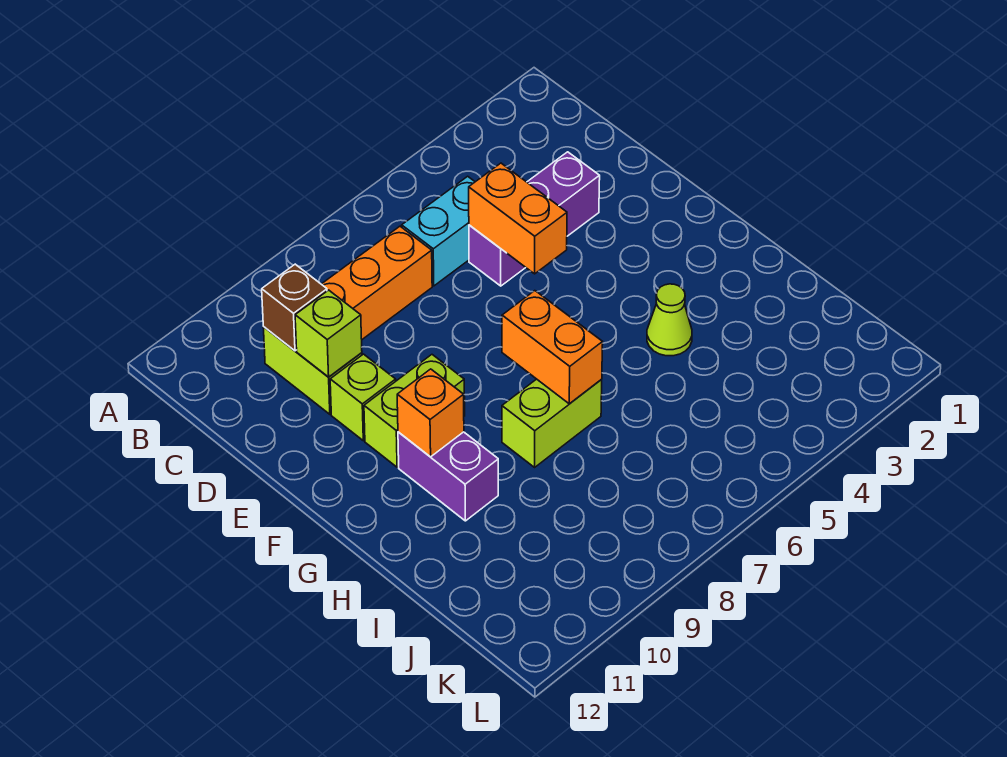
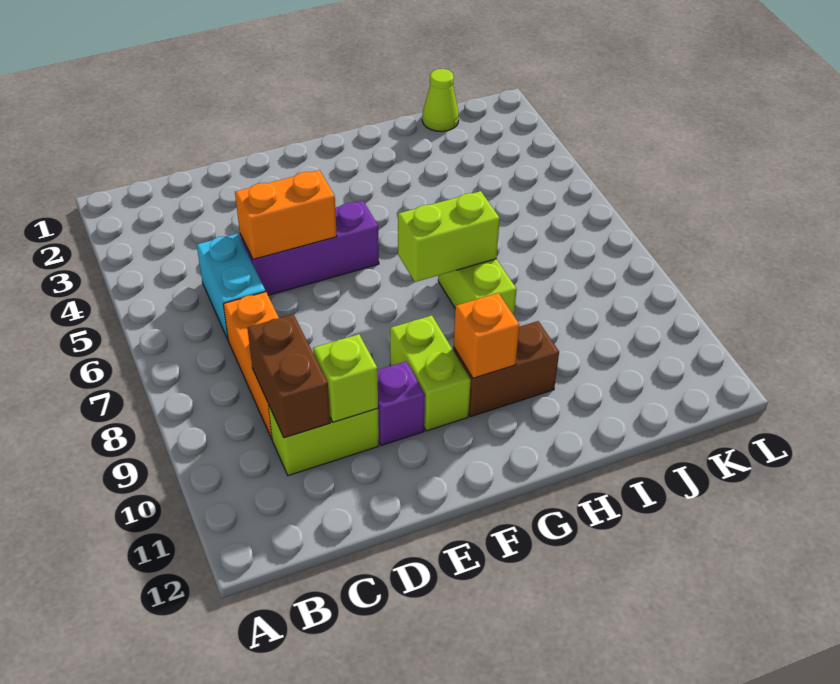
brown brick C10 level 2 -> brown brick C9:C10 level 2
purple brick D3:D5 level 1 -> purple brick D5:F5 level 1
lime brick E10 level 1 -> purple brick E10 level 1
orange brick G7:H7 level 2 -> lime brick G7:H7 level 2
purple brick G10:H10 level 1 -> brown brick G10:H10 level 1
lime cone H4 level 1 -> lime cone J1 level 1

